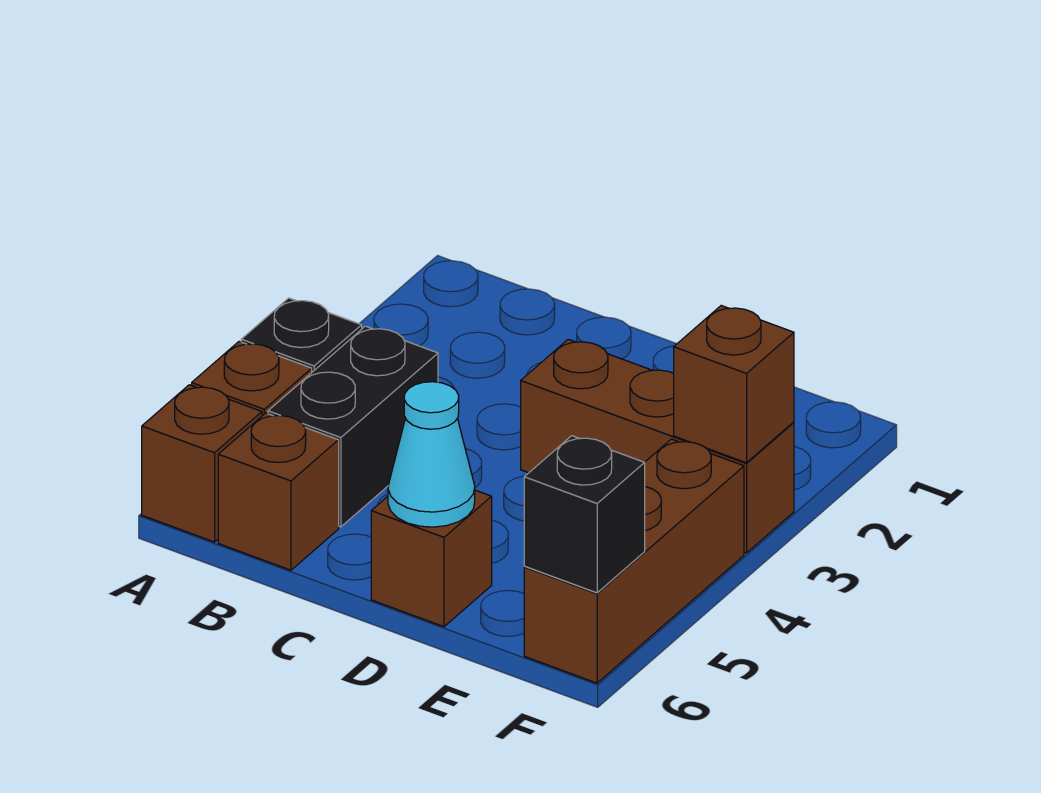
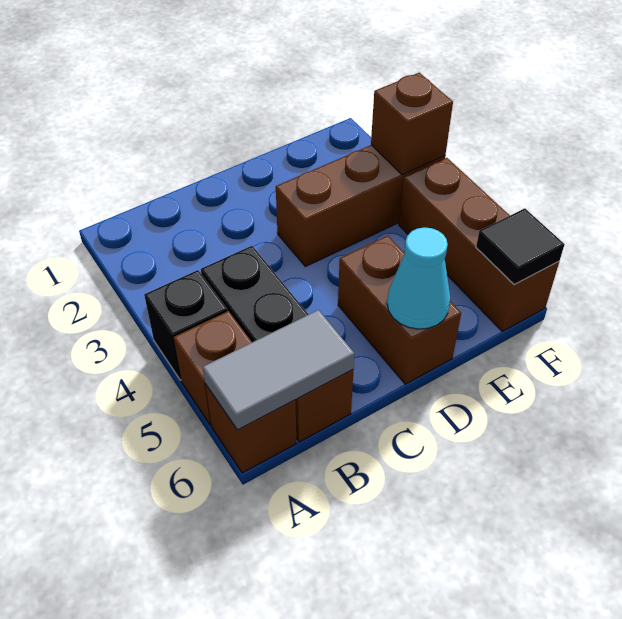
none -> grey tile A6:B6 level 2
brown brick D6 level 1 -> brown brick D5:D6 level 1
black brick F6 level 2 -> black tile F6 level 2

